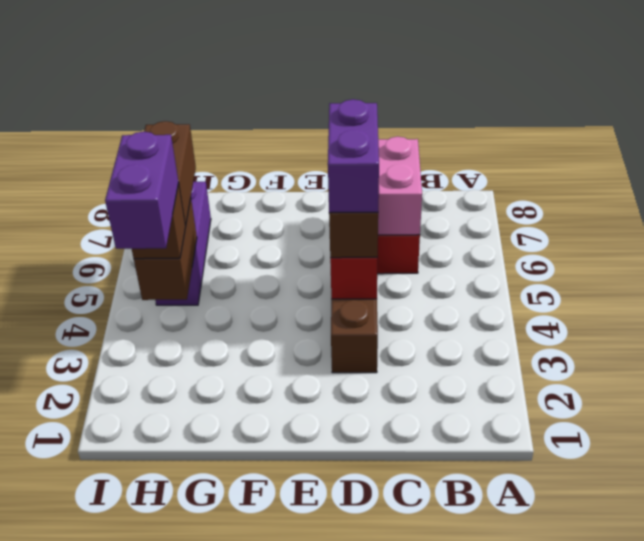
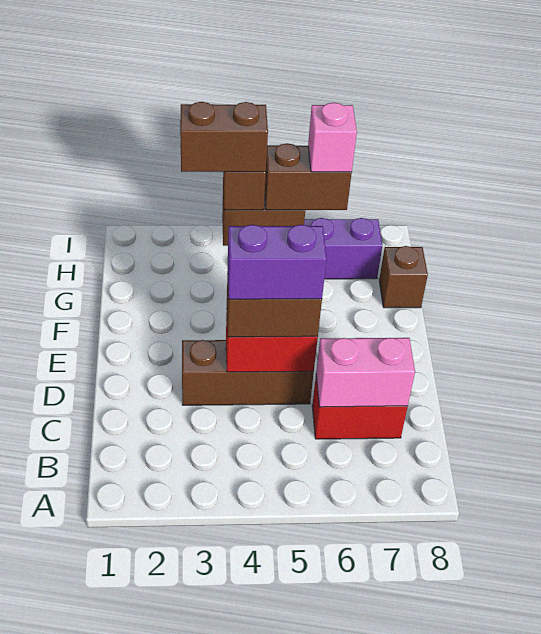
none -> brown brick G8 level 1
purple brick H3:H4 level 4 -> brown brick H3:H4 level 4
none -> pink brick H6 level 4

